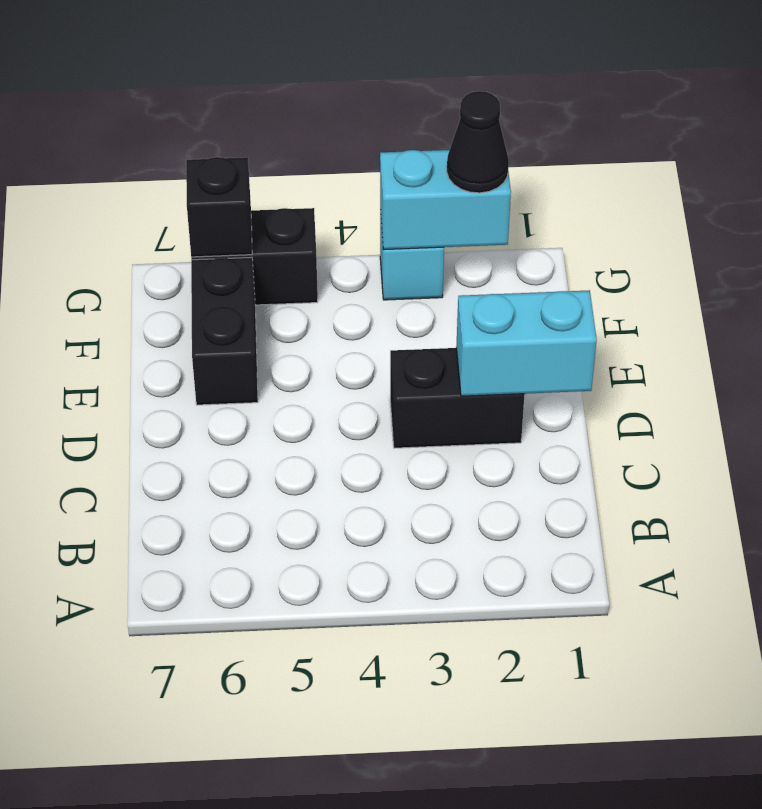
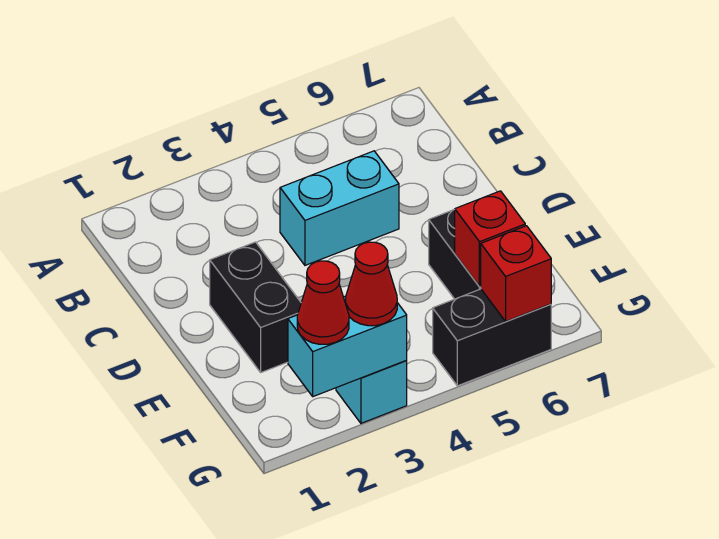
cyan brick D1:D2 level 2 -> cyan brick C4:C5 level 1
black brick D2:D3 level 1 -> black brick D2:E2 level 1
none -> red brick F6 level 2
black cone G2 level 3 -> red cone G2 level 3
none -> red cone G3 level 3
black brick G6 level 2 -> red brick G6 level 2

